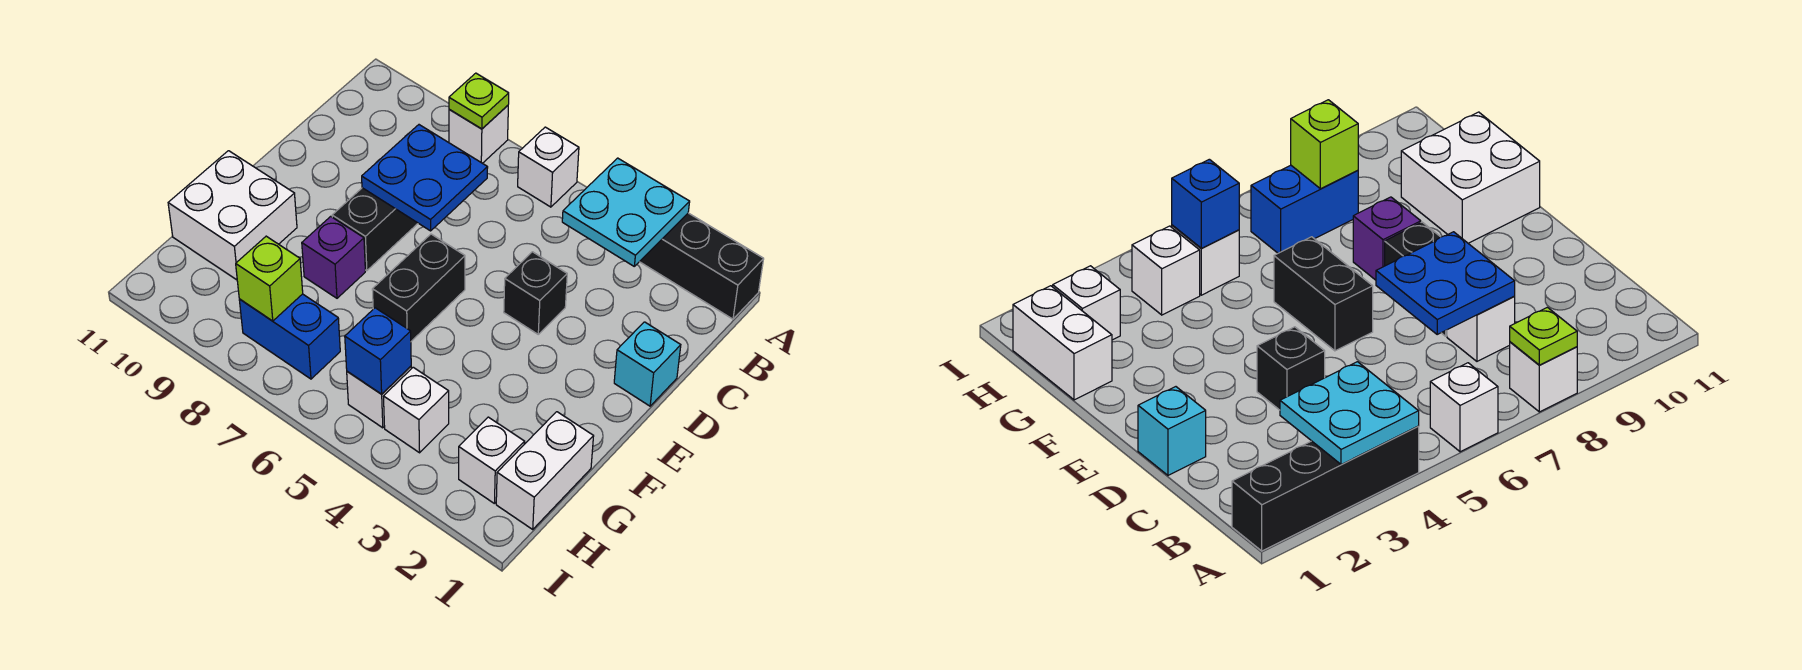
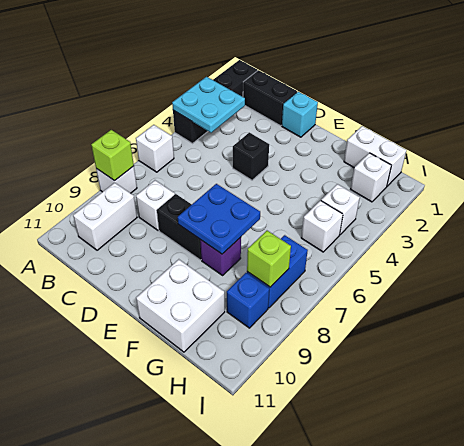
lime plate A8 level 2 -> lime brick A8 level 2
none -> white brick B9:B10 level 1
blue plate C7:D8 level 2 -> blue plate E7:F8 level 2
black brick E6:F6 level 1 -> black brick B1:C1 level 1
blue brick H5 level 2 -> blue brick H9 level 1

